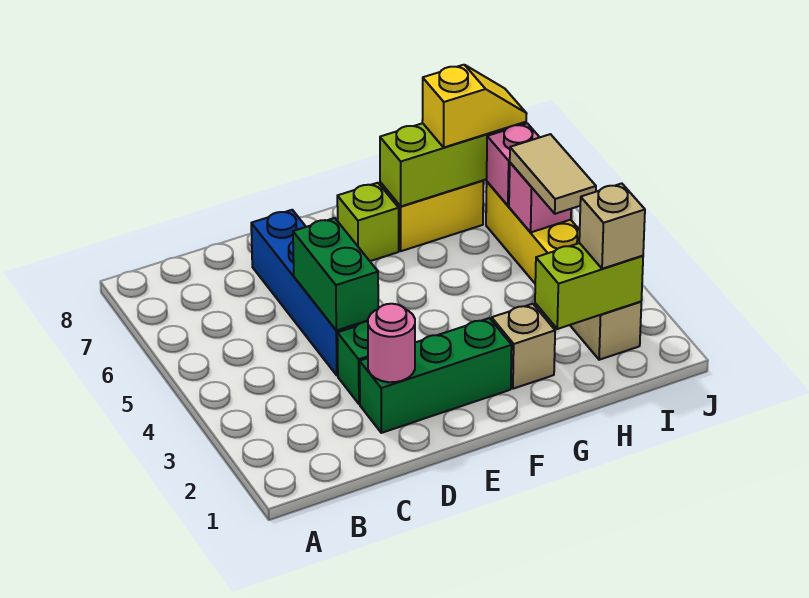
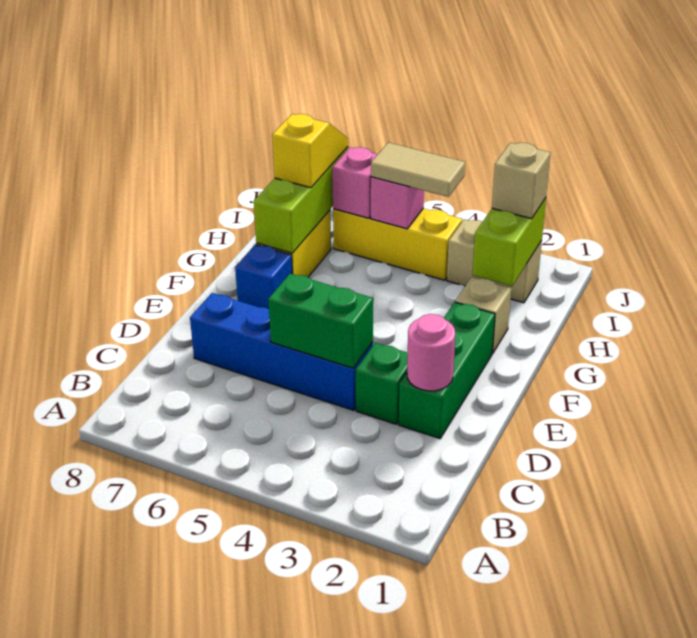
lime brick F7 level 1 -> blue brick F7 level 1

